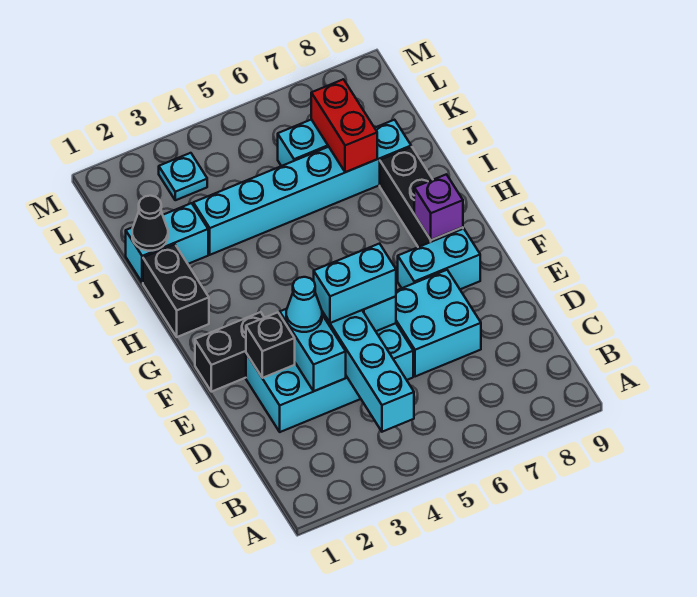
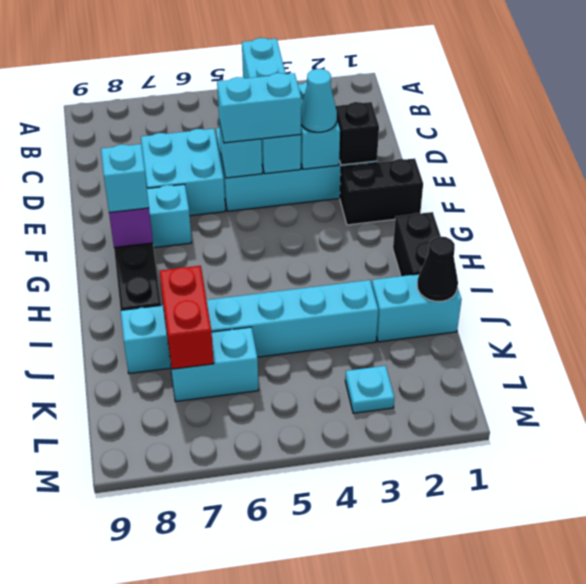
none -> cyan brick G8 level 3

